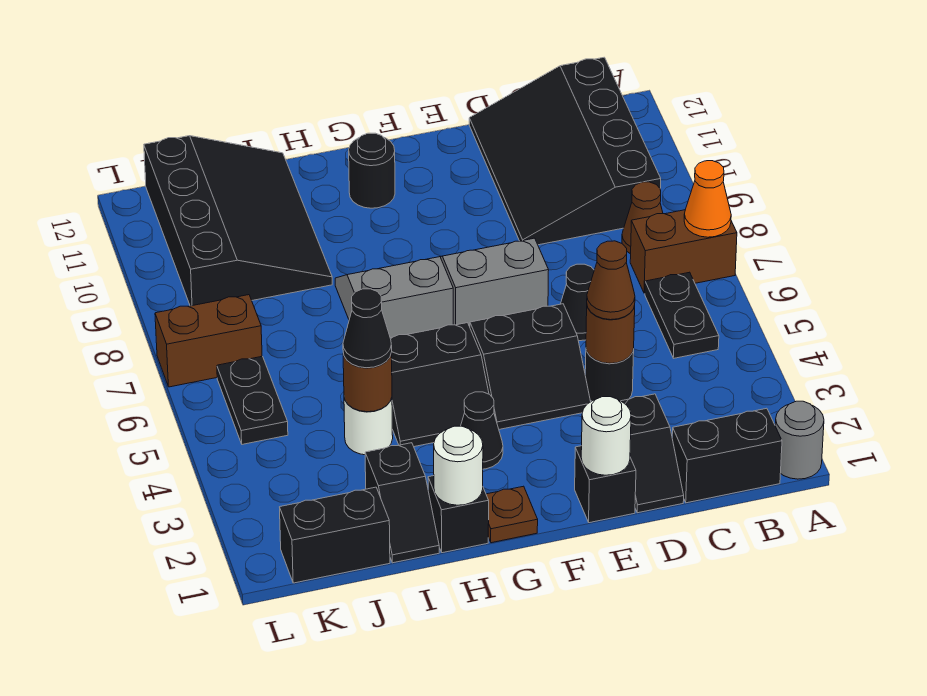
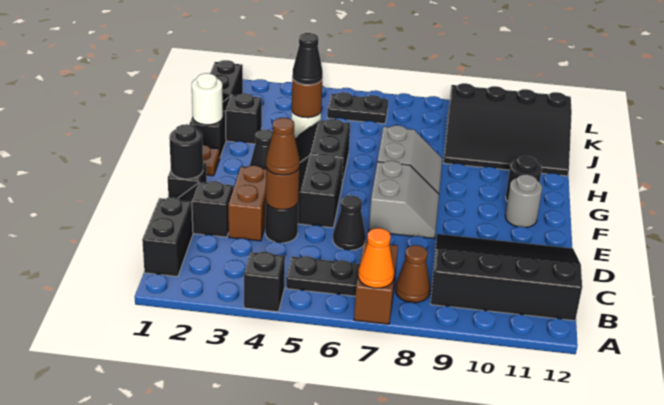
grey round brick A1 level 1 -> grey round brick F11 level 1
none -> black brick A4 level 1
white round brick E1 level 2 -> black round brick E1 level 2
brown brick K7:L7 level 1 -> brown brick D3:E3 level 1

